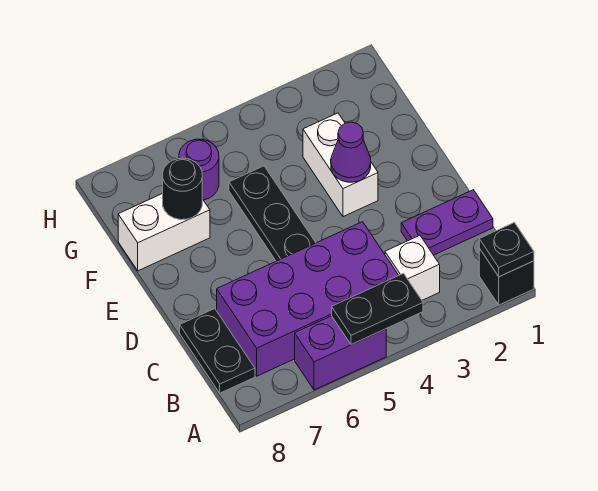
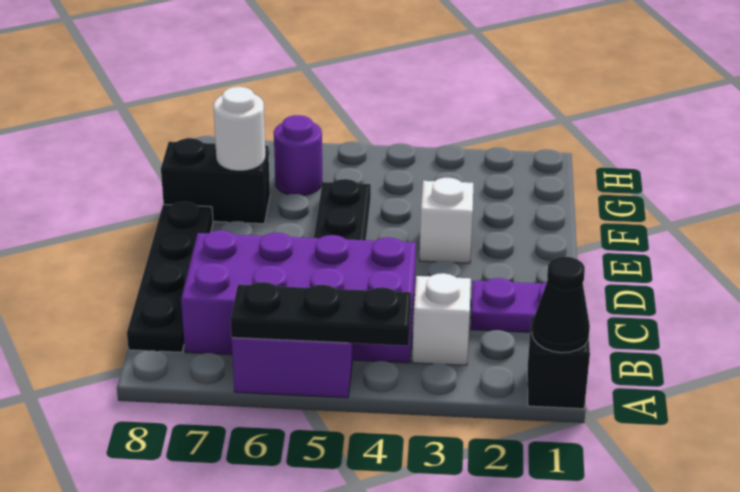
black plate A1 level 2 -> black cone A1 level 2
black plate A4:A5 level 2 -> black plate A4:A6 level 2
black plate B8:C8 level 1 -> black plate B8:E8 level 1
white brick E3:F3 level 1 -> white brick E3 level 1
purple cone E3 level 2 -> none
white brick F7:F8 level 1 -> black brick F7:F8 level 1
black round brick F7 level 2 -> white round brick F7 level 2

